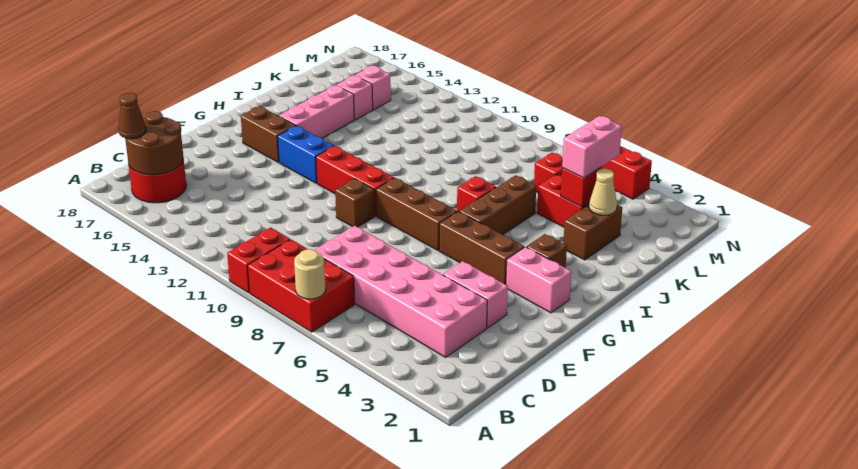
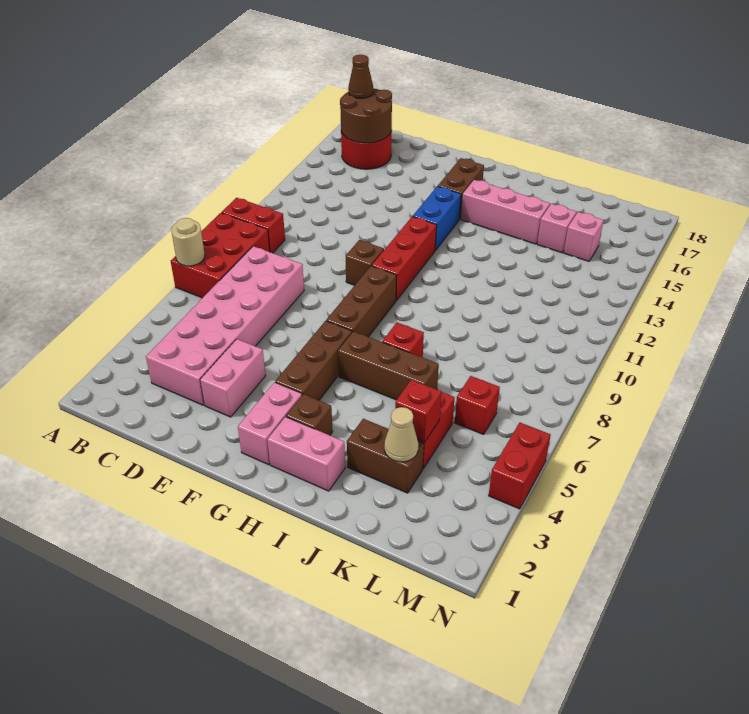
pink brick K4:L4 level 3 -> pink brick H2:I2 level 1

